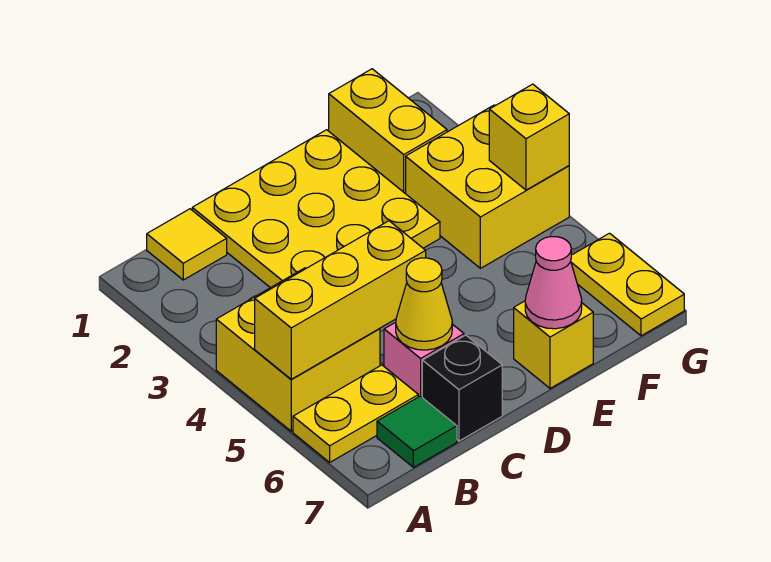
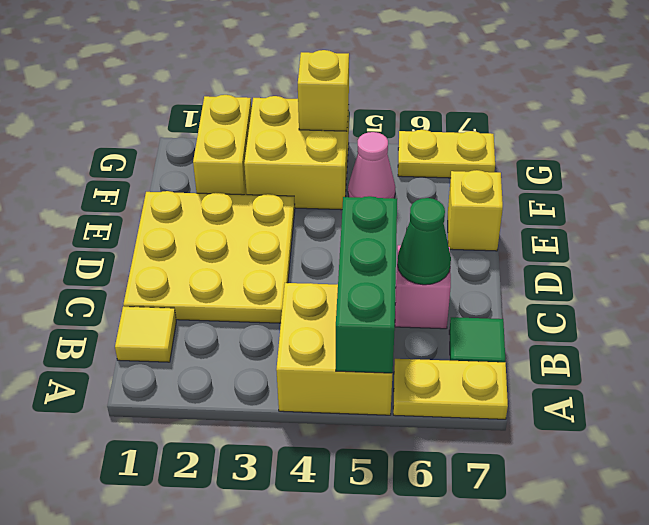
yellow brick A5:C5 level 2 -> green brick A5:C5 level 2
yellow plate A6:B6 level 1 -> yellow plate A6:A7 level 1
yellow cone C6 level 2 -> green cone C6 level 2
black brick C7 level 1 -> none
pink cone E7 level 2 -> pink cone F5 level 1
yellow brick F1:F2 level 1 -> yellow brick F2:G2 level 1

